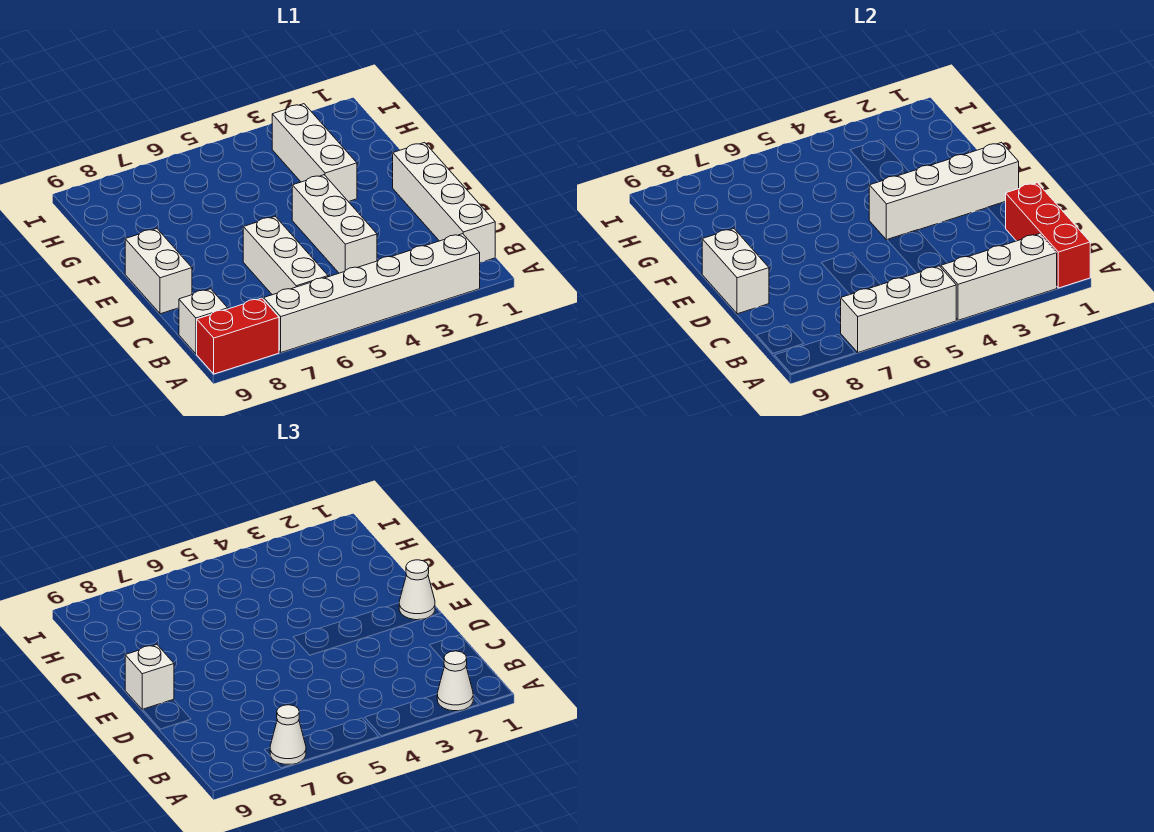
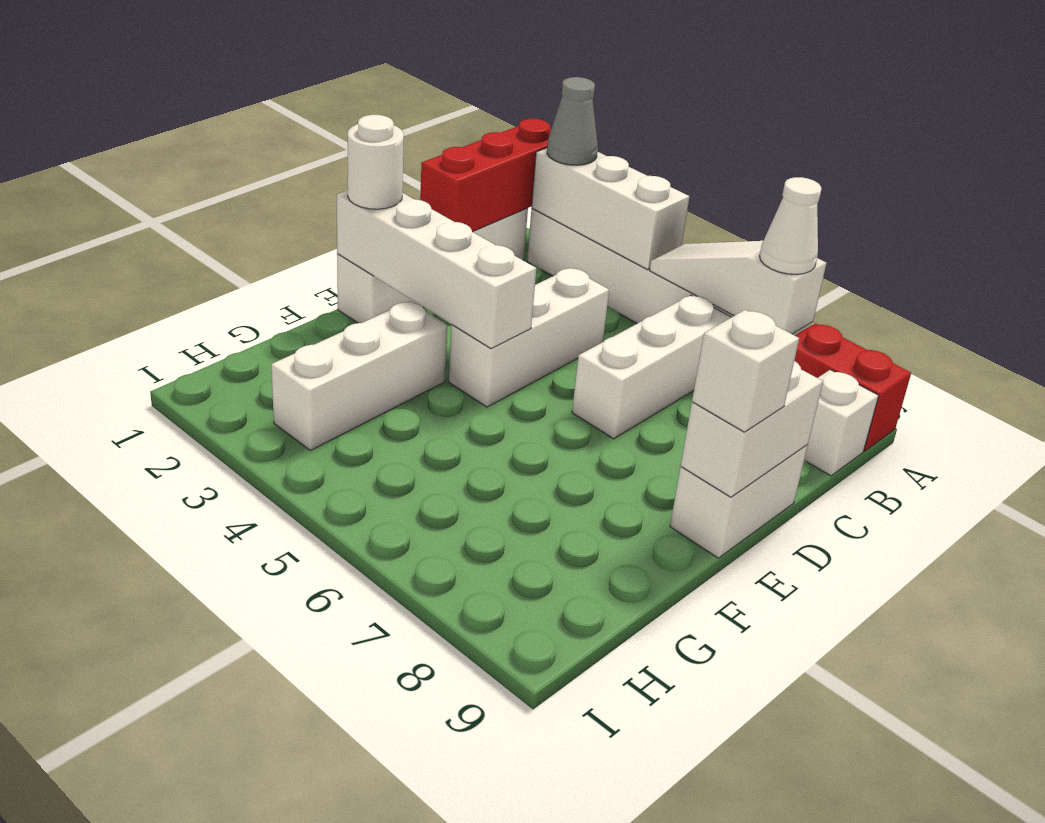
white cone A2 level 3 -> grey cone A2 level 3
white brick A5:A7 level 2 -> white slope A5:A7 level 2 top 7
white cone E1 level 3 -> white round brick E1 level 3

